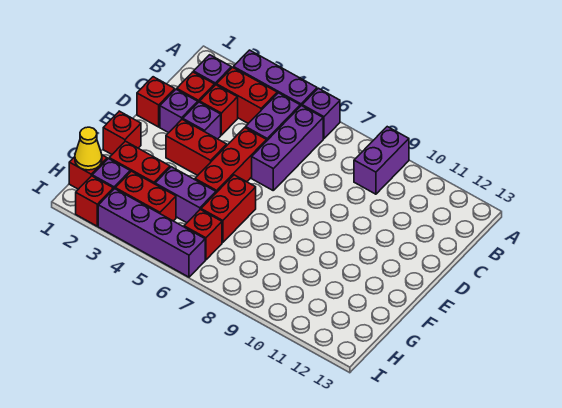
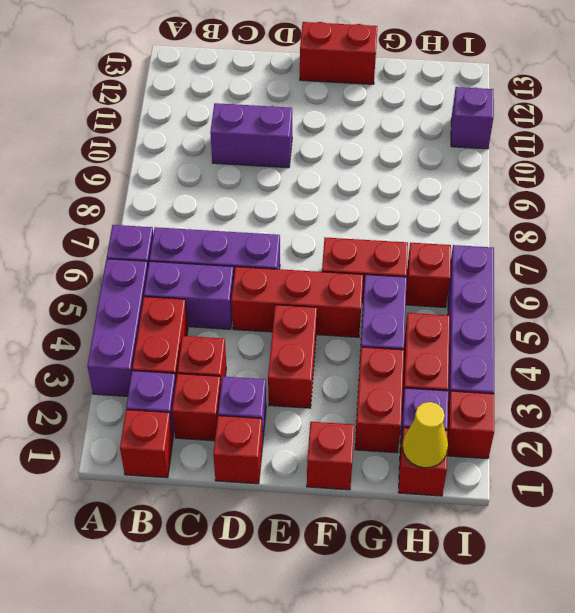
purple brick A9:B9 level 1 -> purple brick C10:D10 level 1
none -> red brick B1 level 1
purple brick D3 level 1 -> purple brick I11 level 1
none -> red brick E13:F13 level 1

